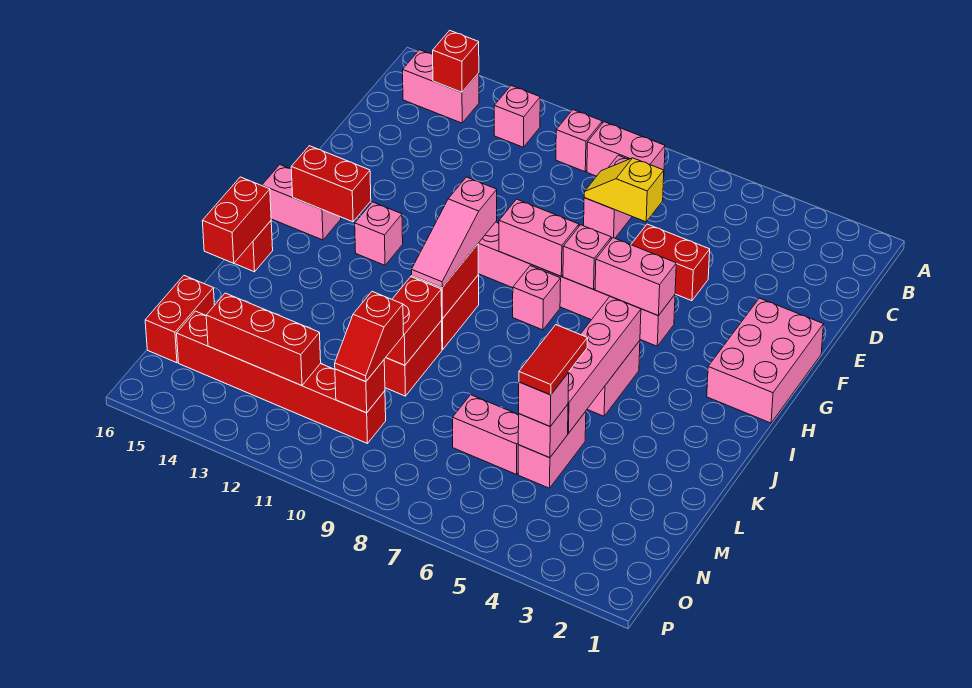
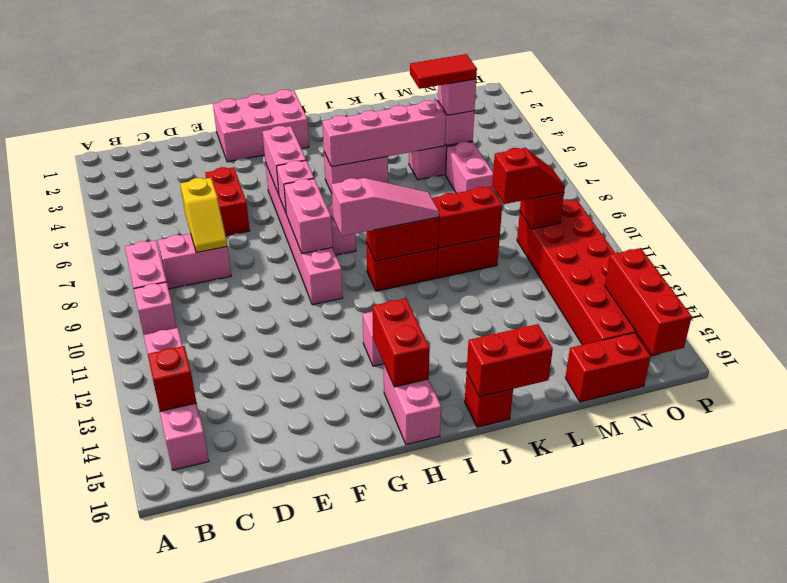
red brick N10:N15 level 1 -> red brick N10:O15 level 1
red brick N12:N14 level 2 -> red brick O14:O16 level 2

